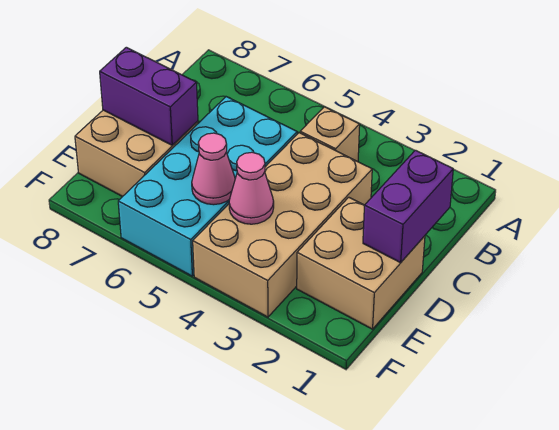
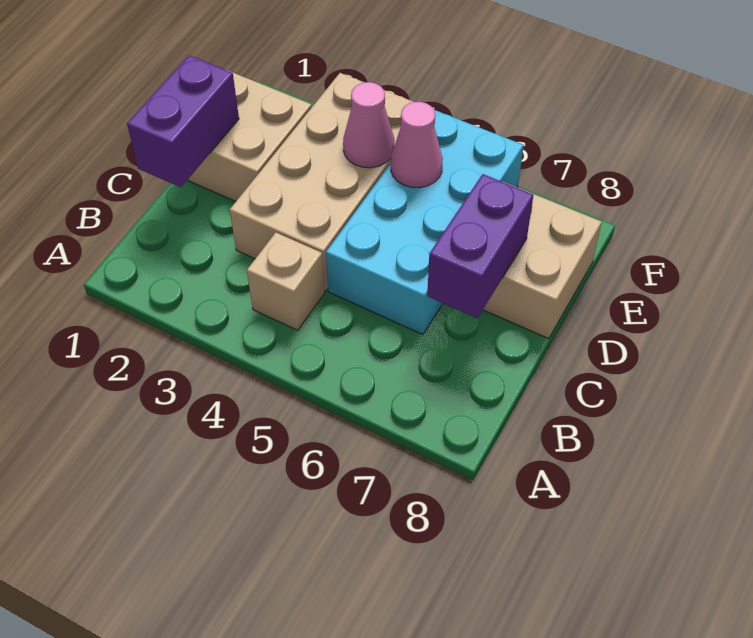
purple brick D7:D8 level 2 -> purple brick C7:D7 level 2

